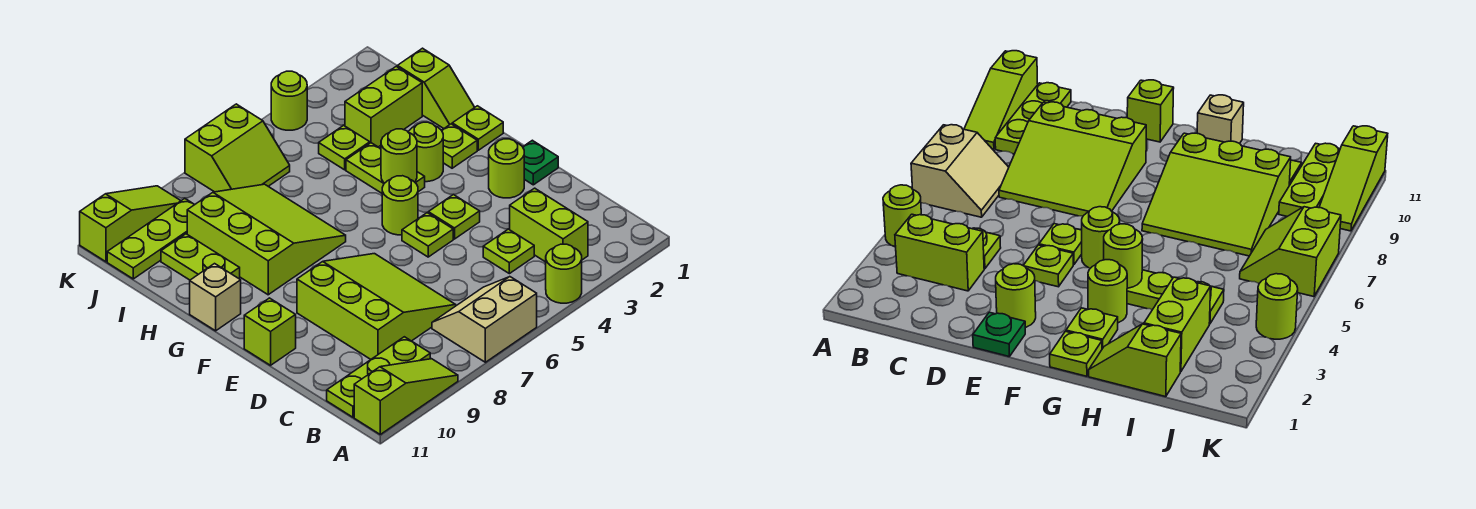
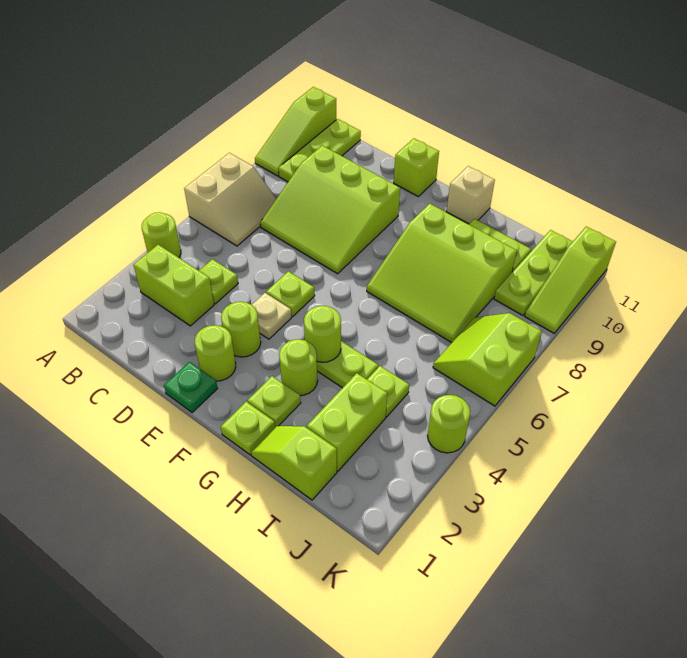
lime plate E4 level 1 -> tan plate E4 level 1
lime round brick F5 level 1 -> lime round brick E3 level 1

